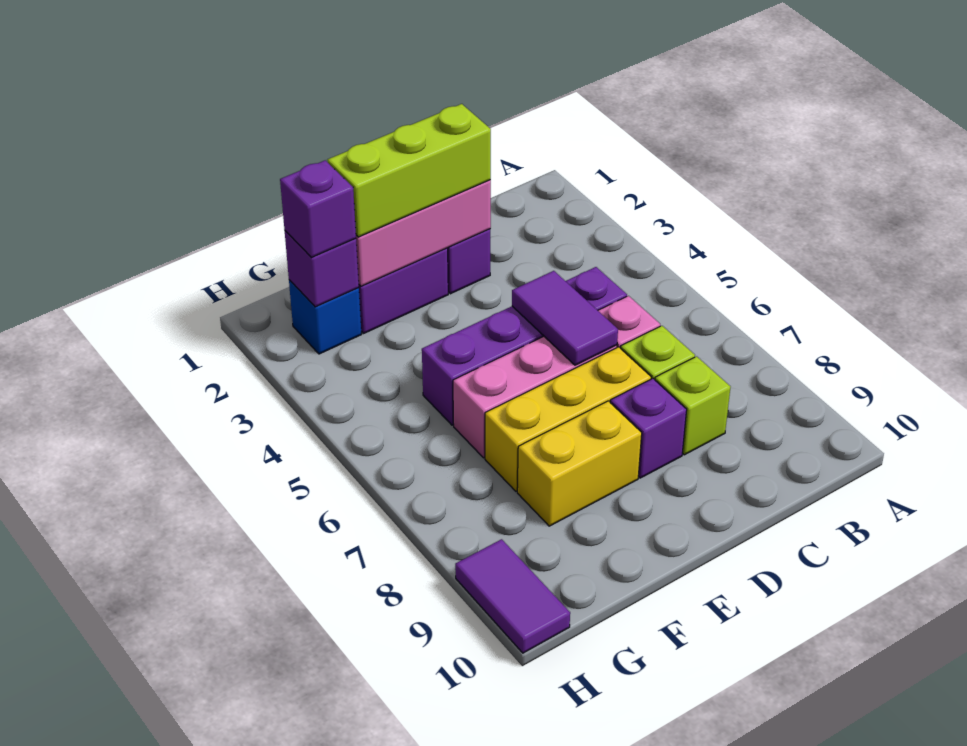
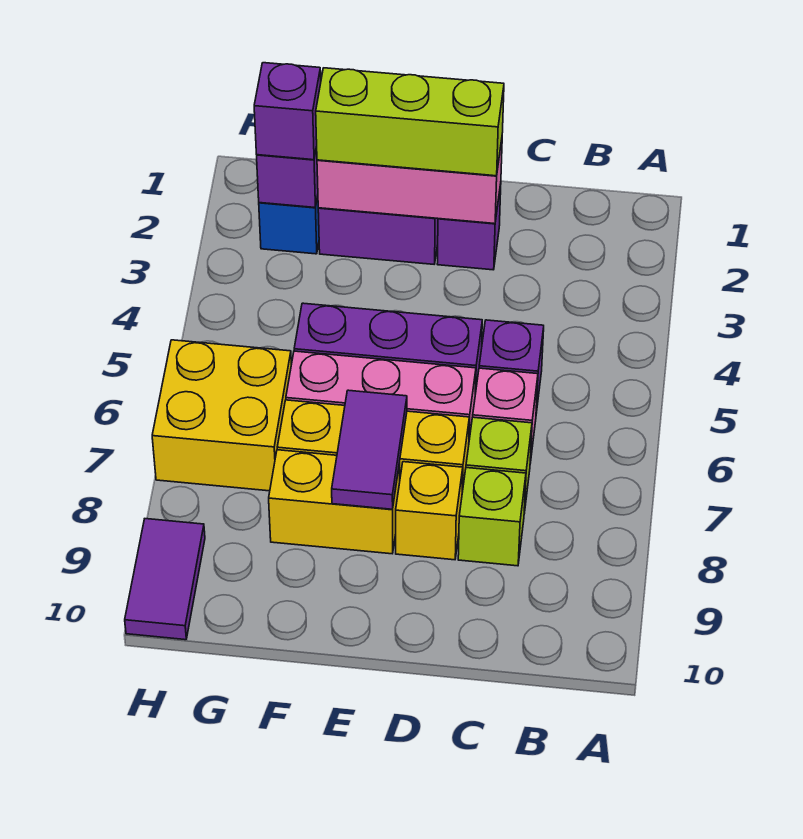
purple tile D5:D6 level 2 -> purple tile E7:E8 level 2
purple brick D8 level 1 -> yellow brick D8 level 1
none -> yellow brick G6:H7 level 1

